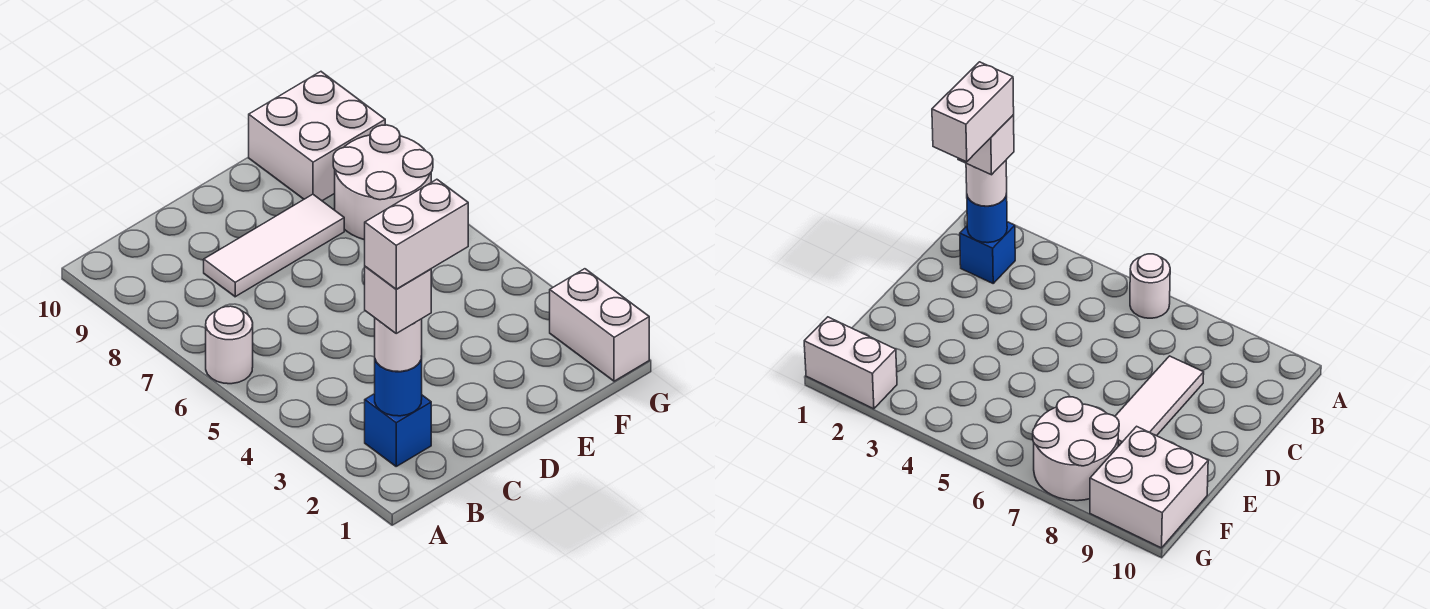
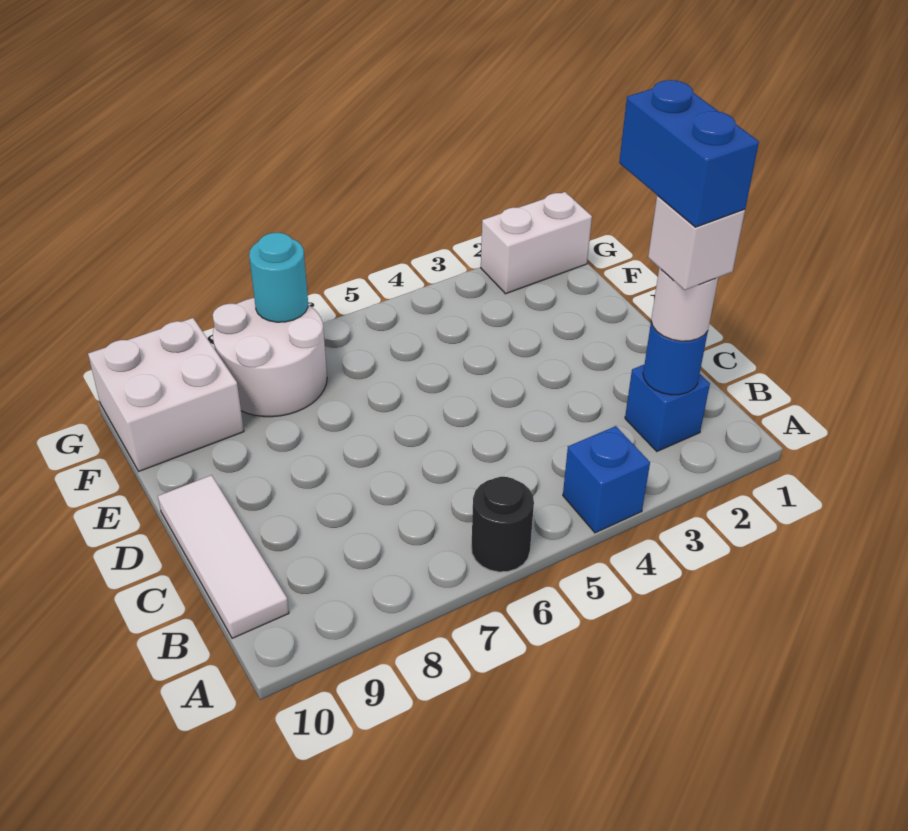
none -> blue brick A4 level 1
white round brick A6 level 1 -> black round brick A6 level 1
white brick B2:C2 level 5 -> blue brick B2:C2 level 5
white tile C8:E8 level 1 -> white tile B10:D10 level 1
none -> cyan round brick G7 level 2

